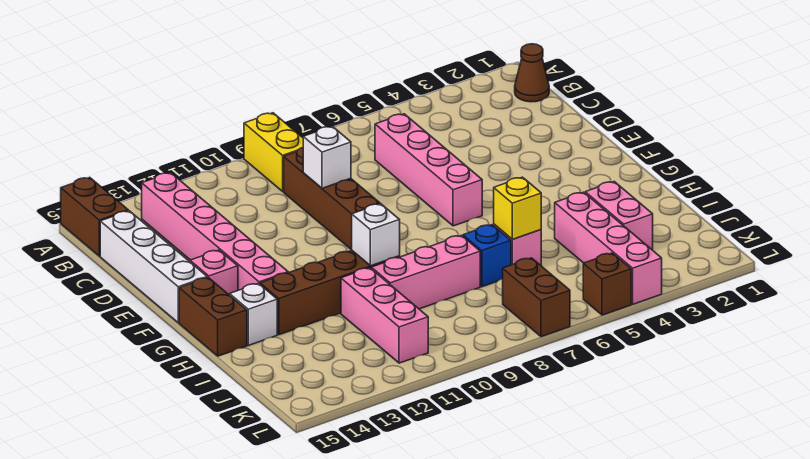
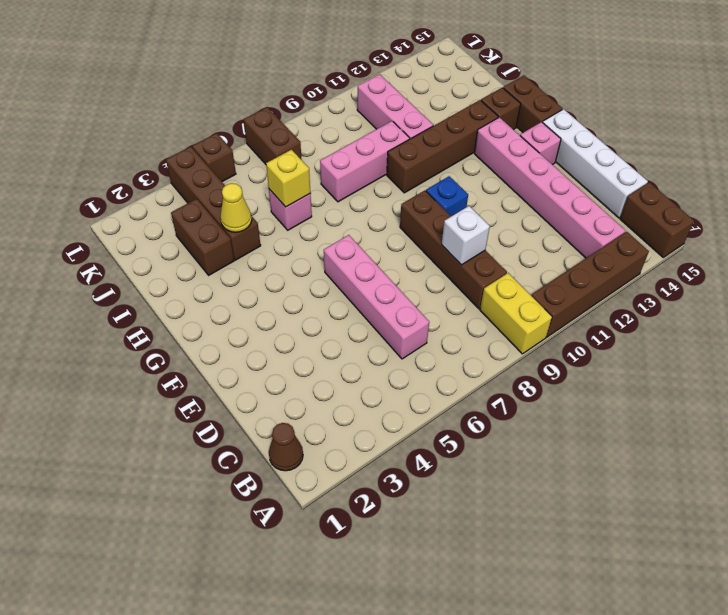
none -> brown brick A10:A13 level 1
white brick H10 level 2 -> none
white brick H14 level 1 -> brown brick H14 level 1
pink brick I3:J3 level 1 -> brown brick I3:J3 level 1
pink brick I4:L4 level 1 -> brown brick I4:L4 level 1
none -> yellow cone I4 level 2
blue brick I7 level 1 -> blue brick F10 level 1

